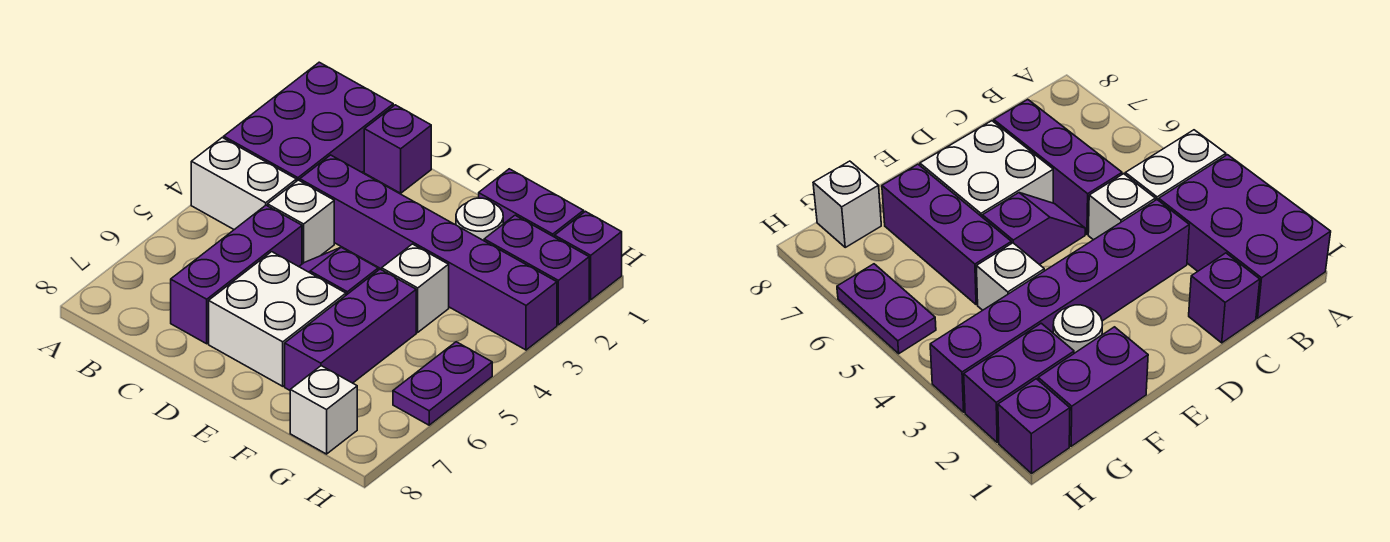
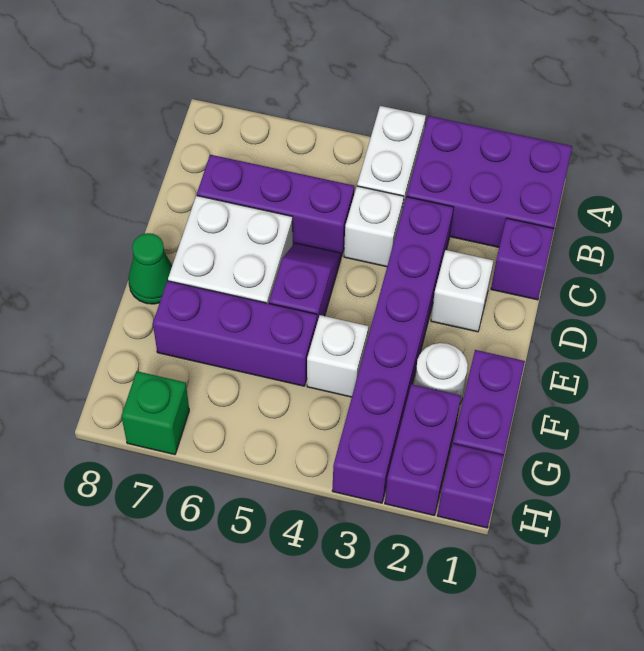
none -> green cone E8 level 1
white brick G8 level 1 -> white brick D2 level 1
purple plate H5:H6 level 1 -> none
none -> green brick H7 level 1

